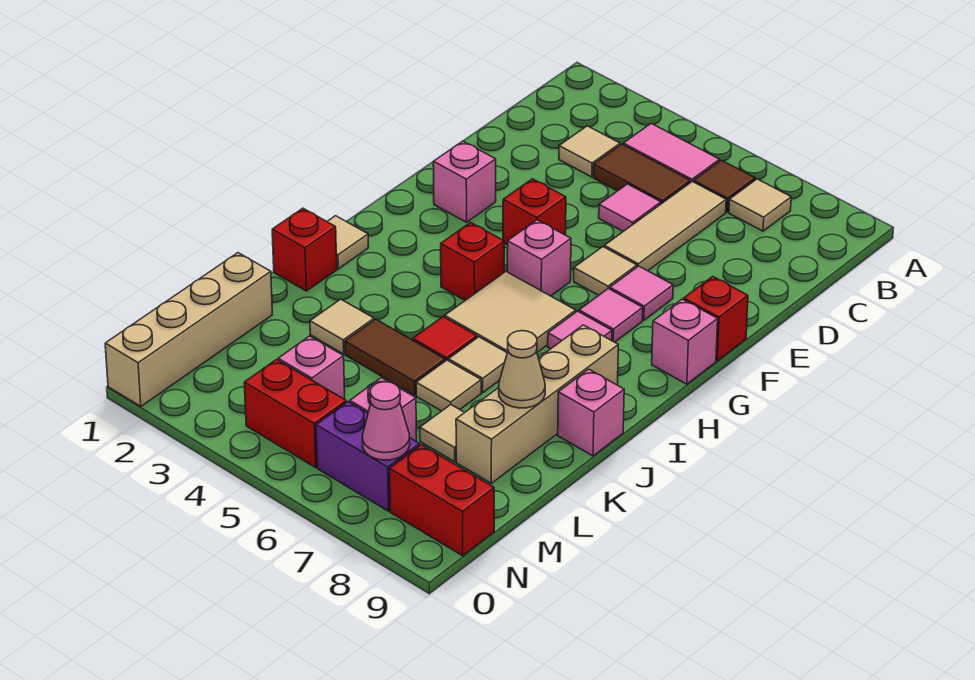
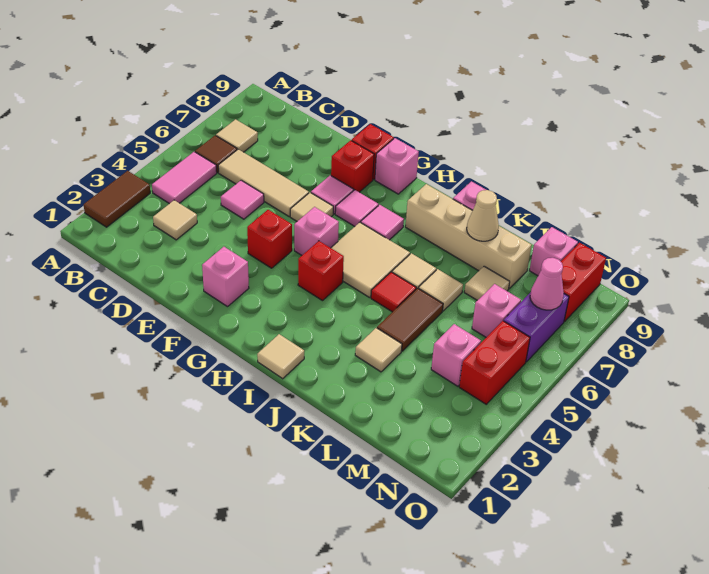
brown tile C4:C5 level 1 -> brown tile A2:A3 level 1
red brick J1 level 1 -> red brick F8 level 1
tan brick L1:O1 level 1 -> none
none -> pink brick M9 level 1

